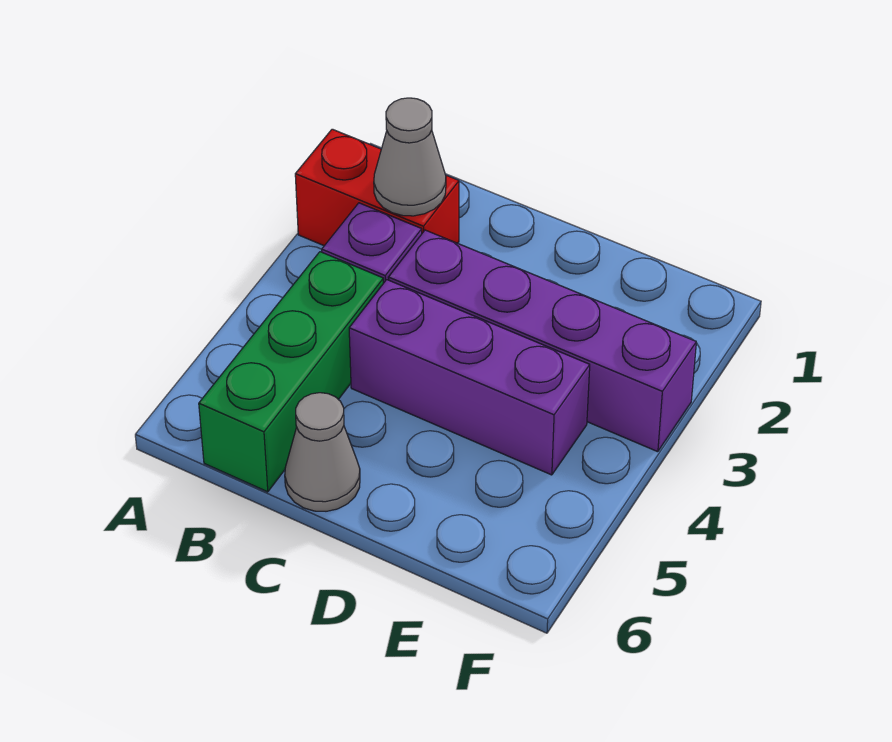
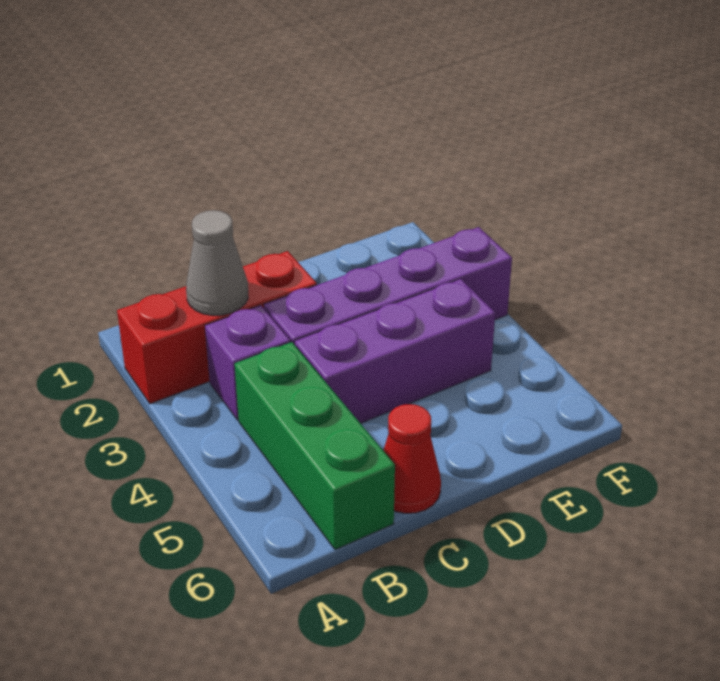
red brick A2:B2 level 1 -> red brick A2:C2 level 1
grey cone C6 level 1 -> red cone C6 level 1

